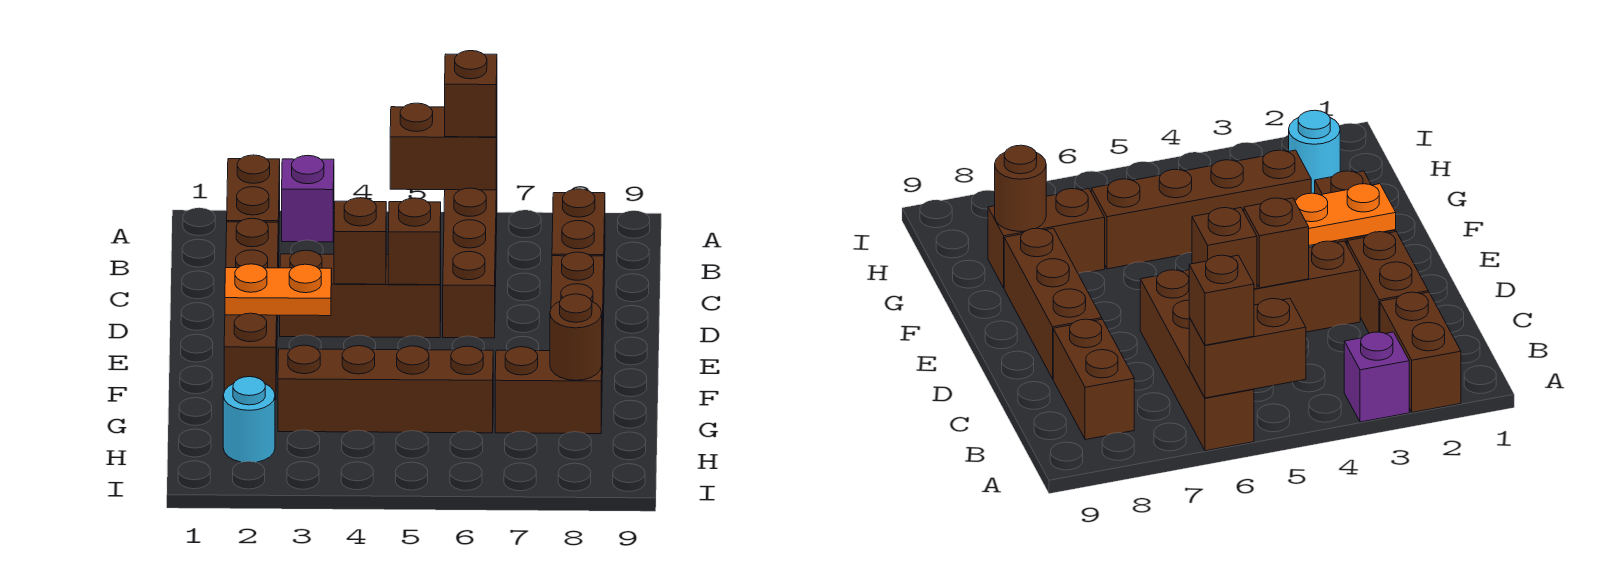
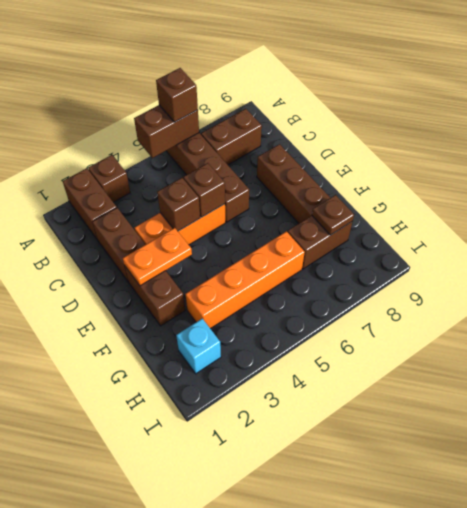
purple brick A3 level 1 -> brown brick A3 level 1
brown brick B8:C8 level 1 -> brown brick B7:B8 level 1
brown brick D3:D5 level 1 -> orange brick D3:D5 level 1
brown brick G3:G6 level 1 -> orange brick G3:G6 level 1
brown round brick G8 level 2 -> brown plate G8 level 2
cyan round brick H2 level 1 -> cyan brick H2 level 1

